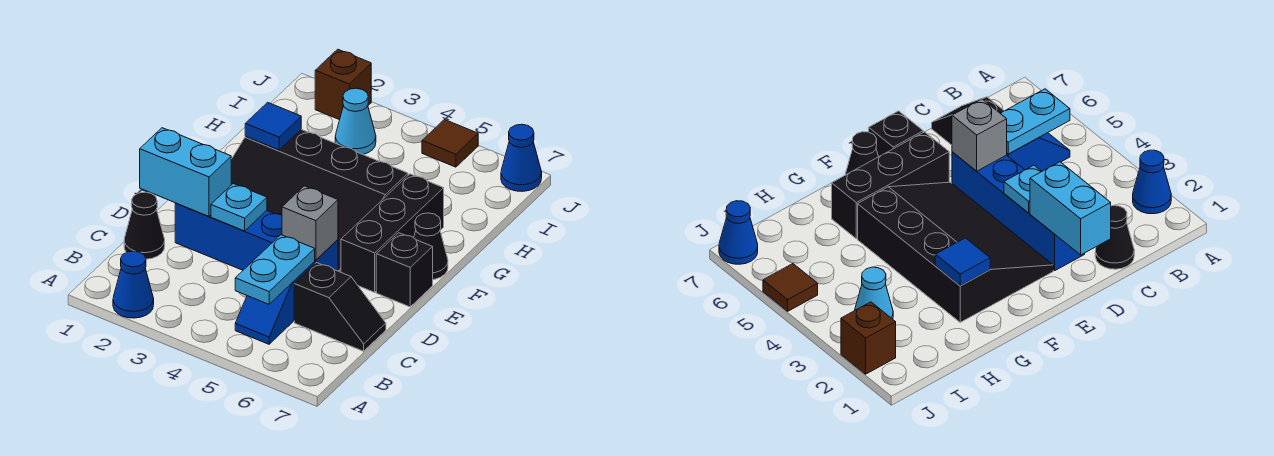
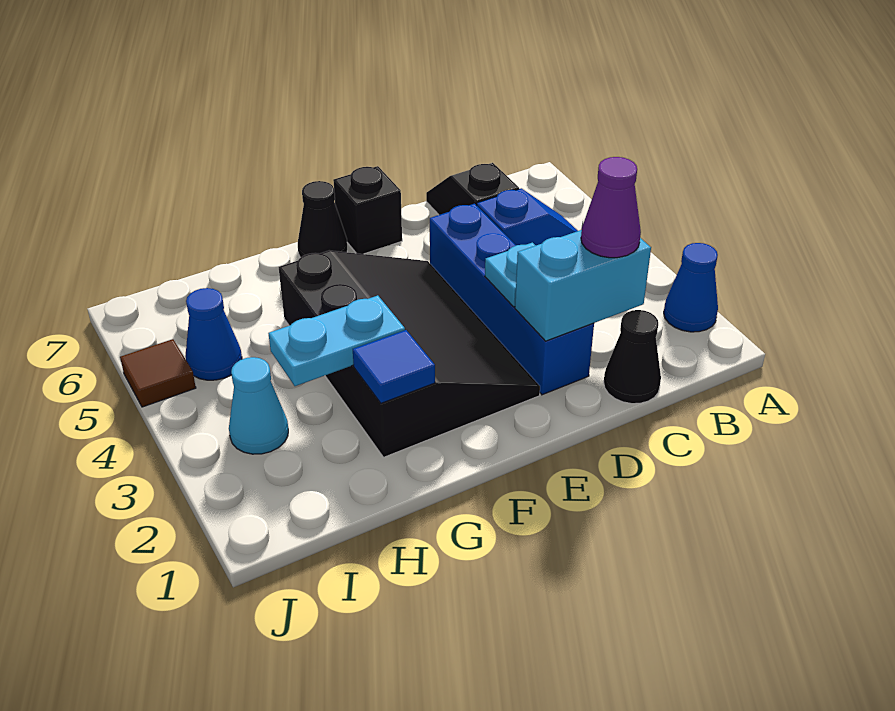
cyan plate B5:C5 level 2 -> cyan plate G3:H3 level 2
none -> purple cone C2 level 3
cyan brick D1:D2 level 2 -> cyan brick C2:D2 level 2
grey brick D5 level 2 -> none
black brick E6:G6 level 1 -> none
brown brick J2 level 1 -> none
blue cone J7 level 1 -> blue cone I5 level 1

